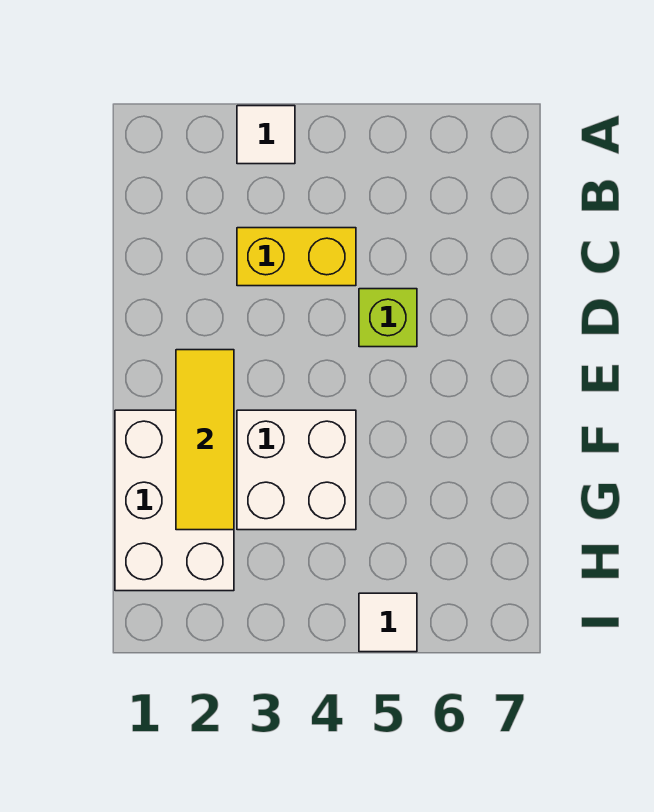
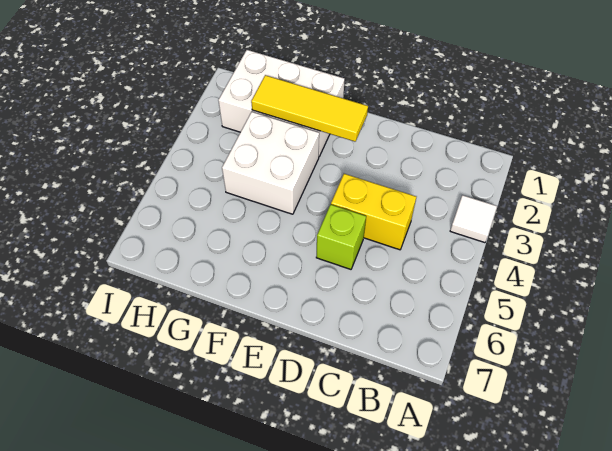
yellow brick C3:C4 level 1 -> yellow brick C4:D4 level 1
white tile I5 level 1 -> none

